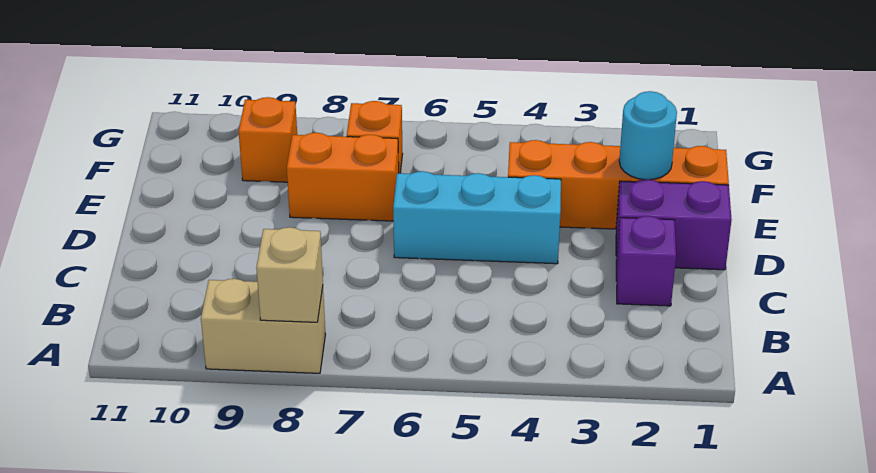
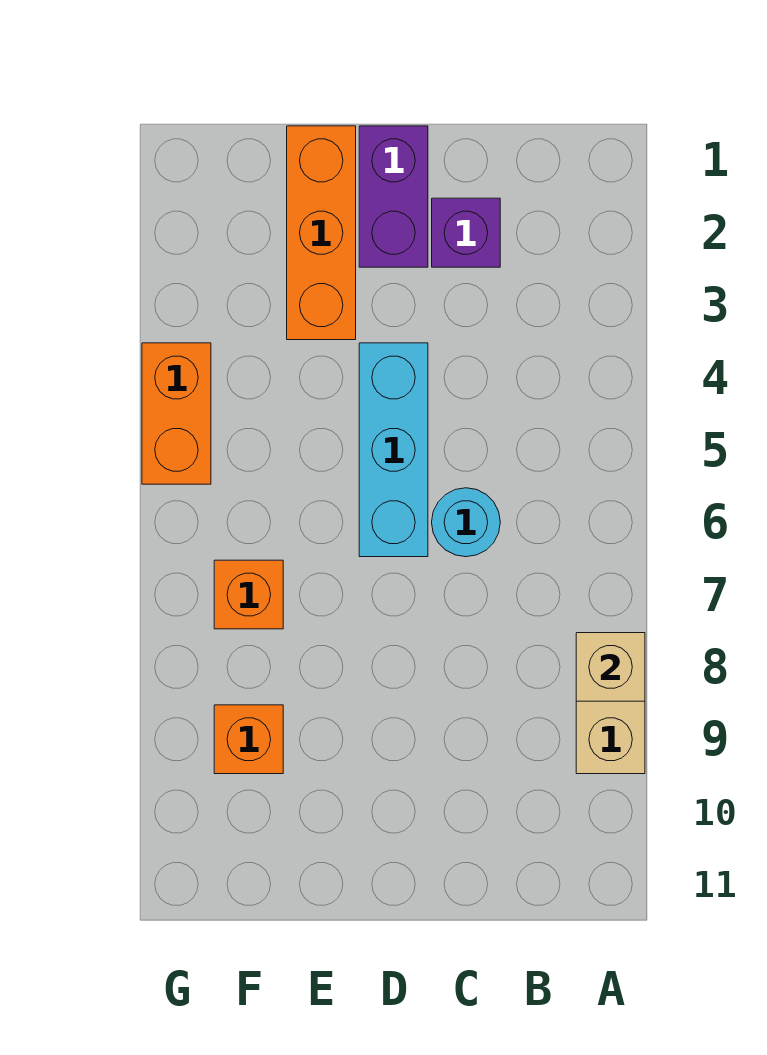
orange brick E1:E4 level 1 -> orange brick E1:E3 level 1
cyan round brick E2 level 2 -> cyan round brick C6 level 1
orange brick E7:E8 level 1 -> orange brick G4:G5 level 1

